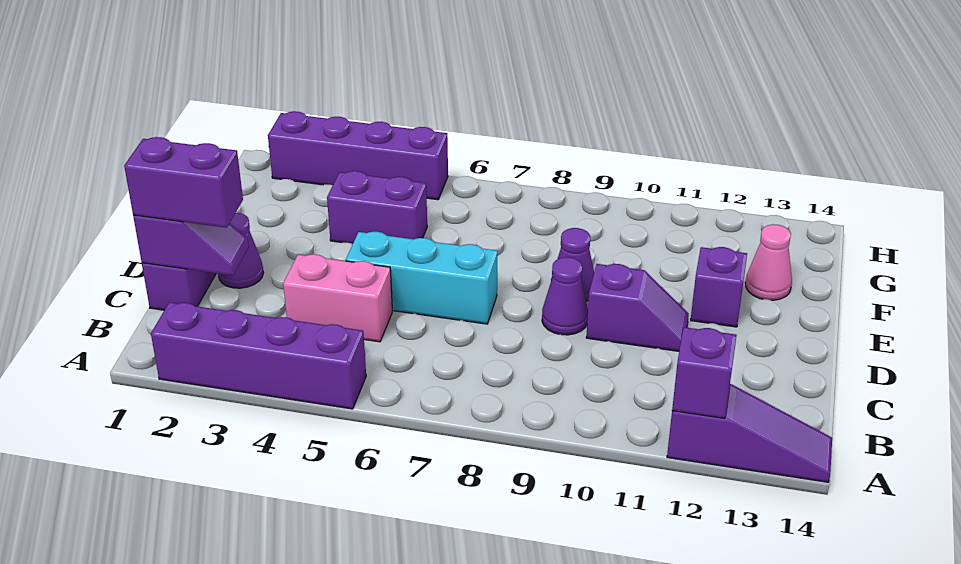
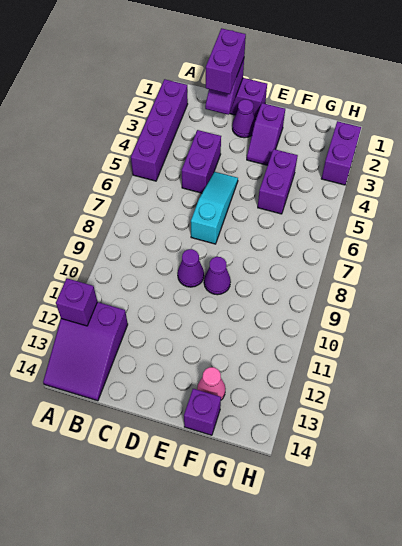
purple slope A12:A14 level 1 top 12 -> purple slope A12:B14 level 1 top 12
pink brick C4:C5 level 1 -> purple brick C4:C5 level 1
cyan brick D5:D7 level 1 -> cyan slope D5:D7 level 1 top 7
purple slope D10:D11 level 1 top 10 -> purple slope E2:E3 level 1 top 2
purple brick E12 level 1 -> purple brick F14 level 1
purple brick H2:H5 level 1 -> purple brick H2:H3 level 1

